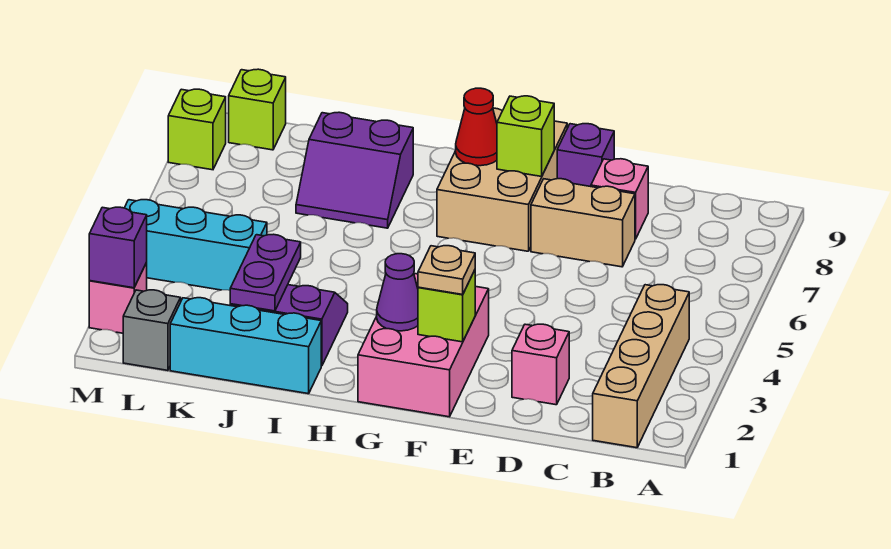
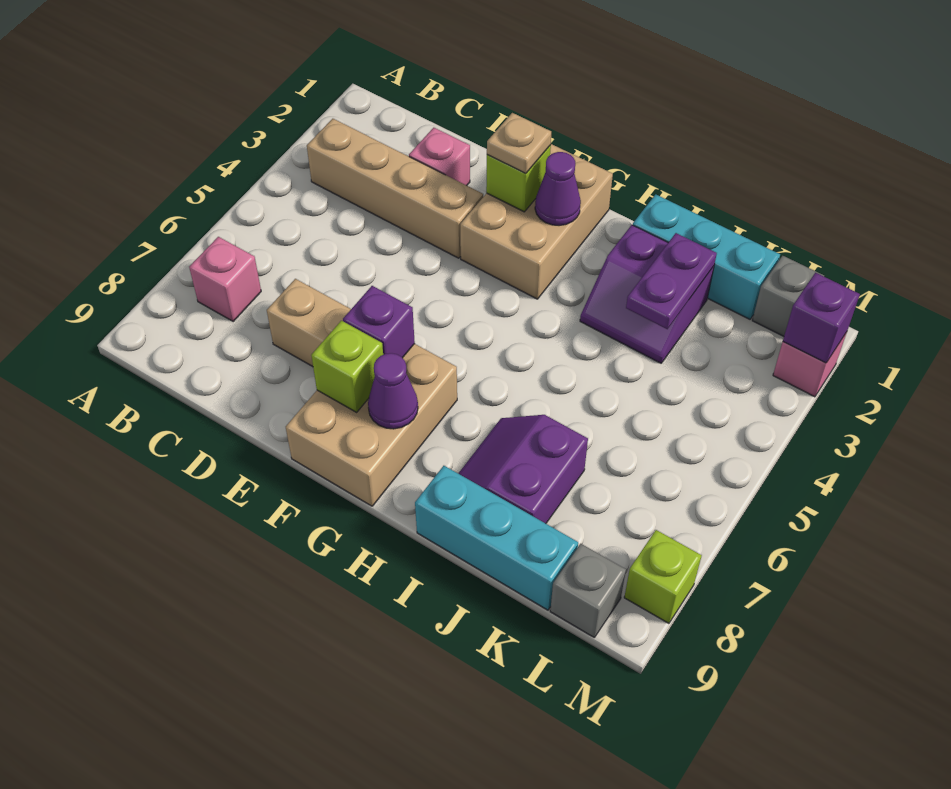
tan brick B1:B4 level 1 -> tan brick B3:E3 level 1
pink brick D8 level 1 -> pink brick B7 level 1
purple brick E9 level 1 -> purple brick F7 level 2
pink brick F1:G3 level 1 -> tan brick F1:G3 level 1
red cone G8 level 2 -> purple cone G8 level 2
purple slope I7:J8 level 1 top 8 -> purple slope I7:J8 level 1 top J
cyan brick K4:M4 level 1 -> cyan brick I9:K9 level 1
lime brick L9 level 1 -> grey brick L9 level 1

